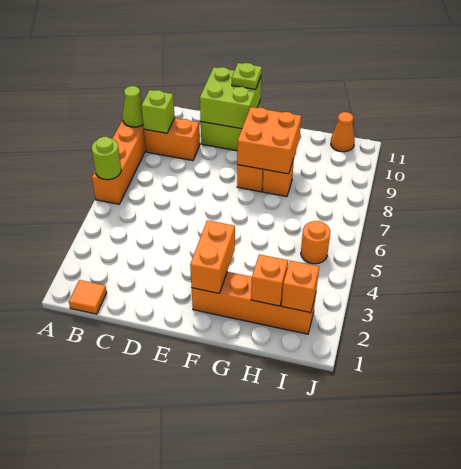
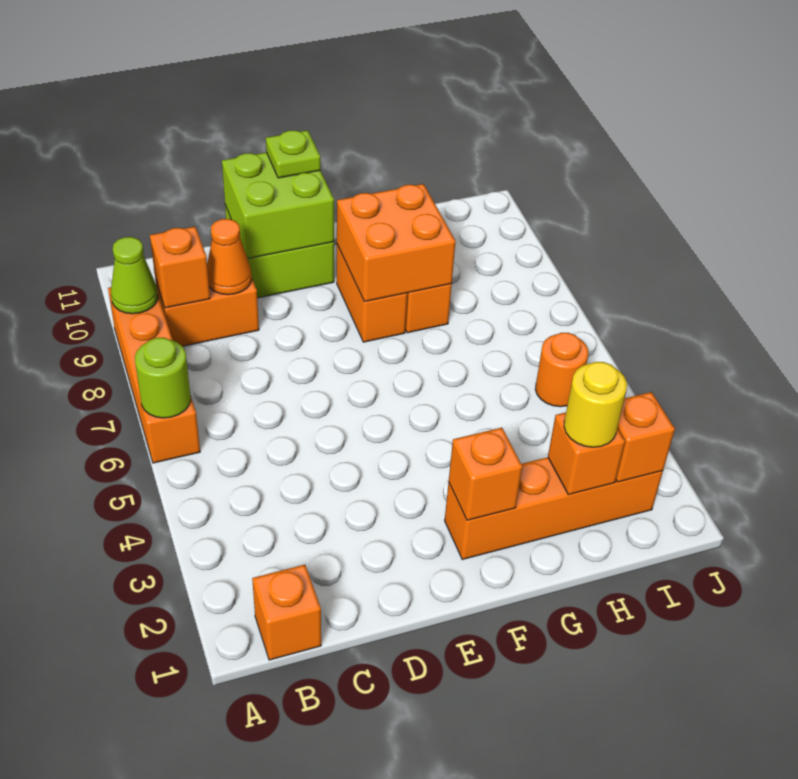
orange tile B1 level 1 -> orange brick B1 level 1
lime brick B9 level 2 -> orange brick B9 level 2
orange brick F2:F3 level 2 -> orange brick F2 level 2
none -> yellow round brick H2 level 3
orange cone I11 level 1 -> orange cone C9 level 2

